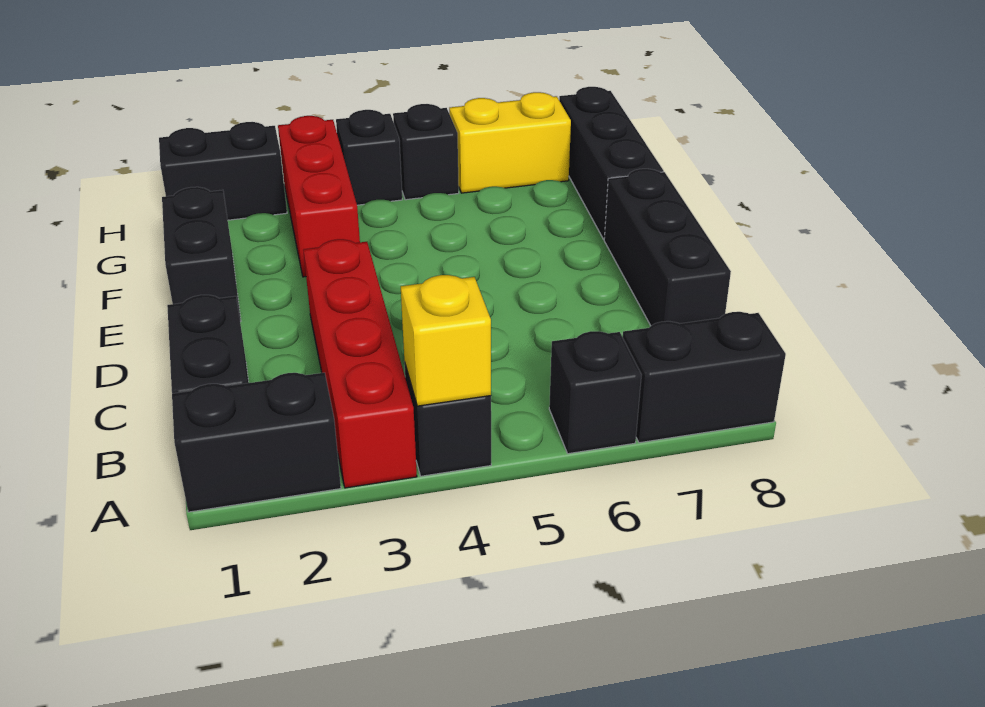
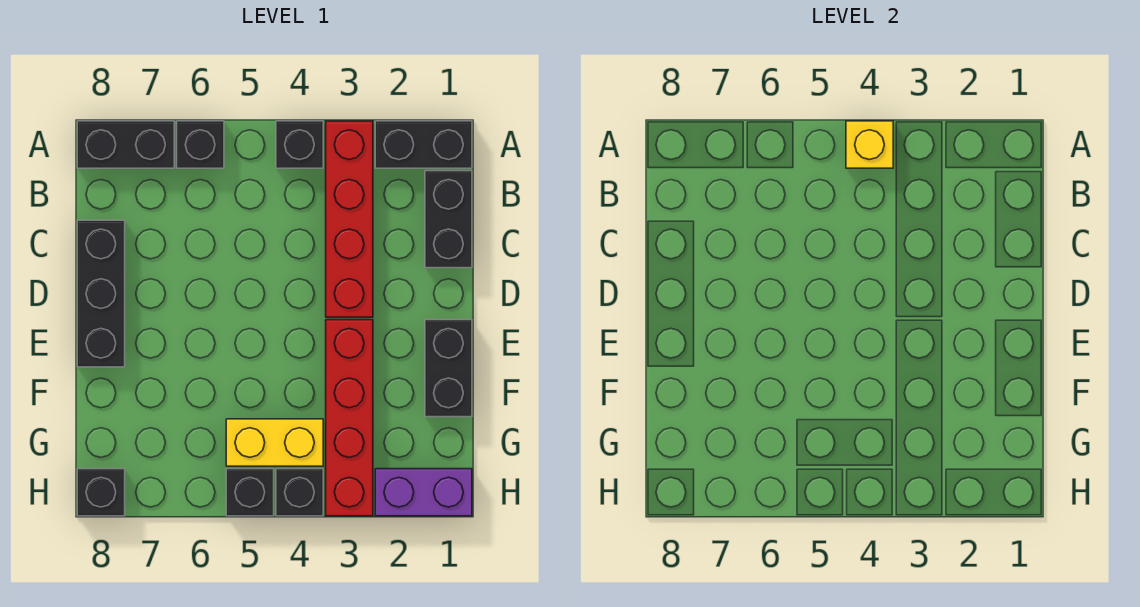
red brick F3:H3 level 1 -> red brick E3:H3 level 1
black brick F8:H8 level 1 -> black brick H8 level 1
black brick H1:H2 level 1 -> purple brick H1:H2 level 1
yellow brick H6:H7 level 1 -> yellow brick G4:G5 level 1

